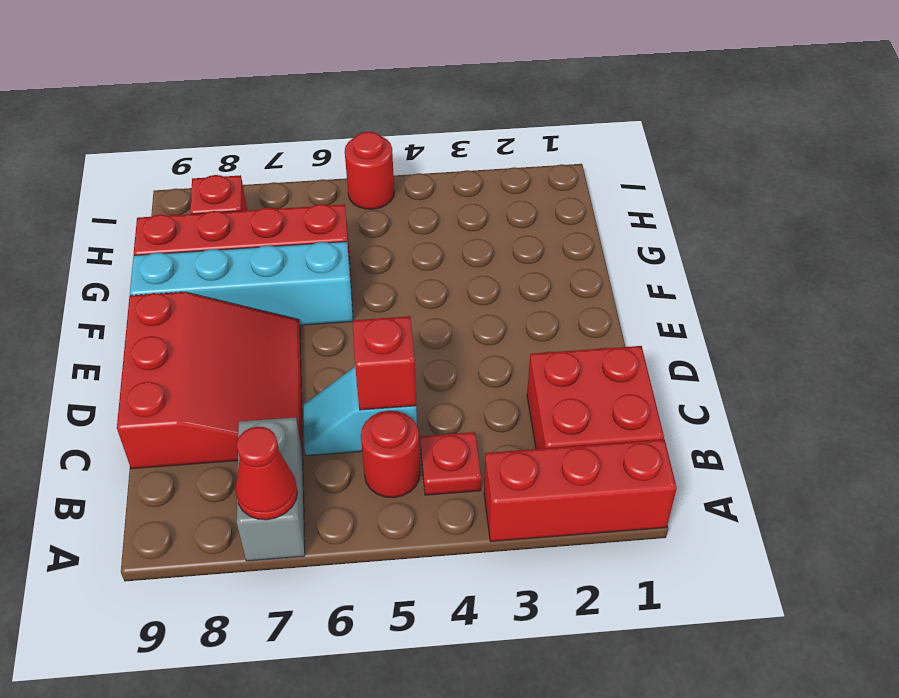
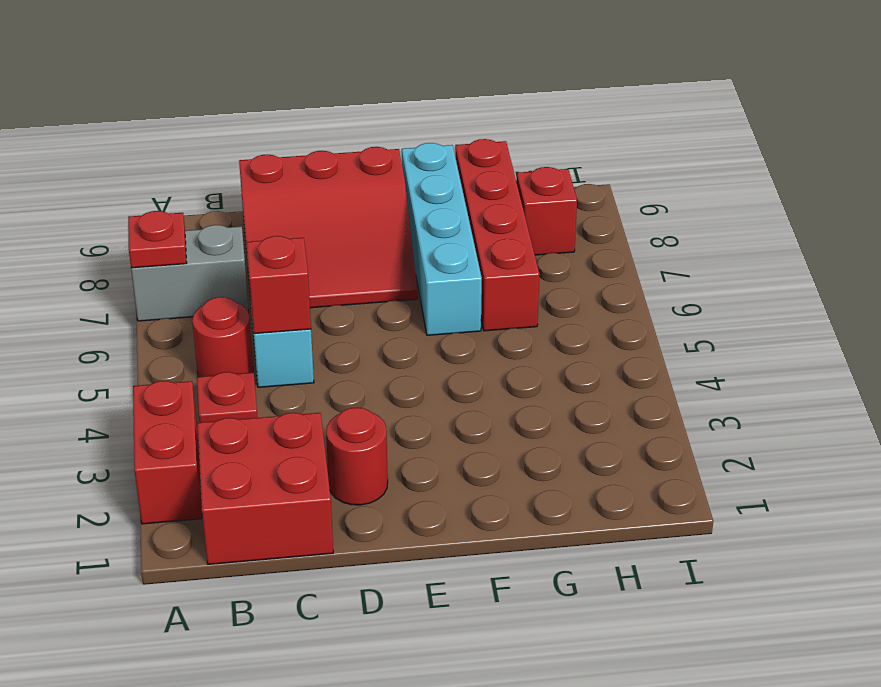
red brick A1:A3 level 1 -> red brick A2:A3 level 1
red cone A7 level 2 -> red plate A7 level 2
red round brick I5 level 1 -> red round brick D2 level 1

